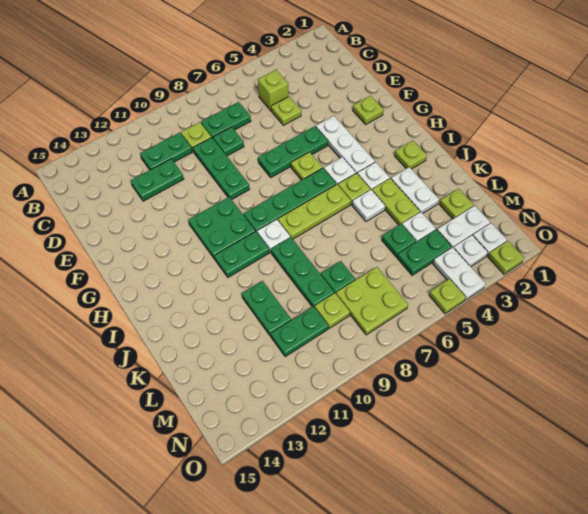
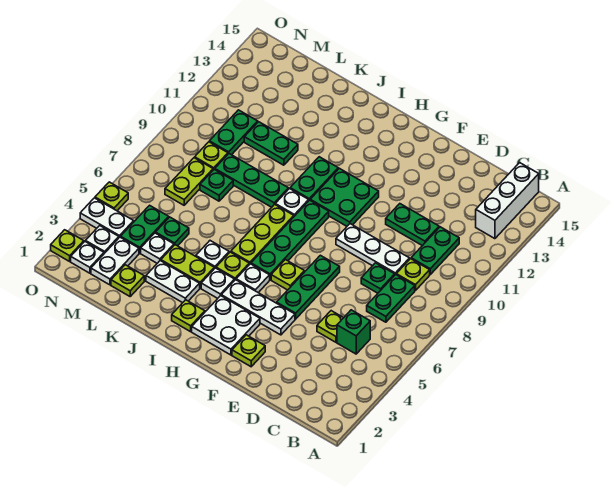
none -> white brick B13:B15 level 1
lime brick C5 level 1 -> green brick C5 level 1
green plate D9:F9 level 1 -> white plate D9:F9 level 1
green plate D11:D12 level 1 -> green plate D11:E11 level 1
none -> white plate G2:H3 level 1
lime plate M7:N8 level 1 -> lime plate M7:M8 level 1

